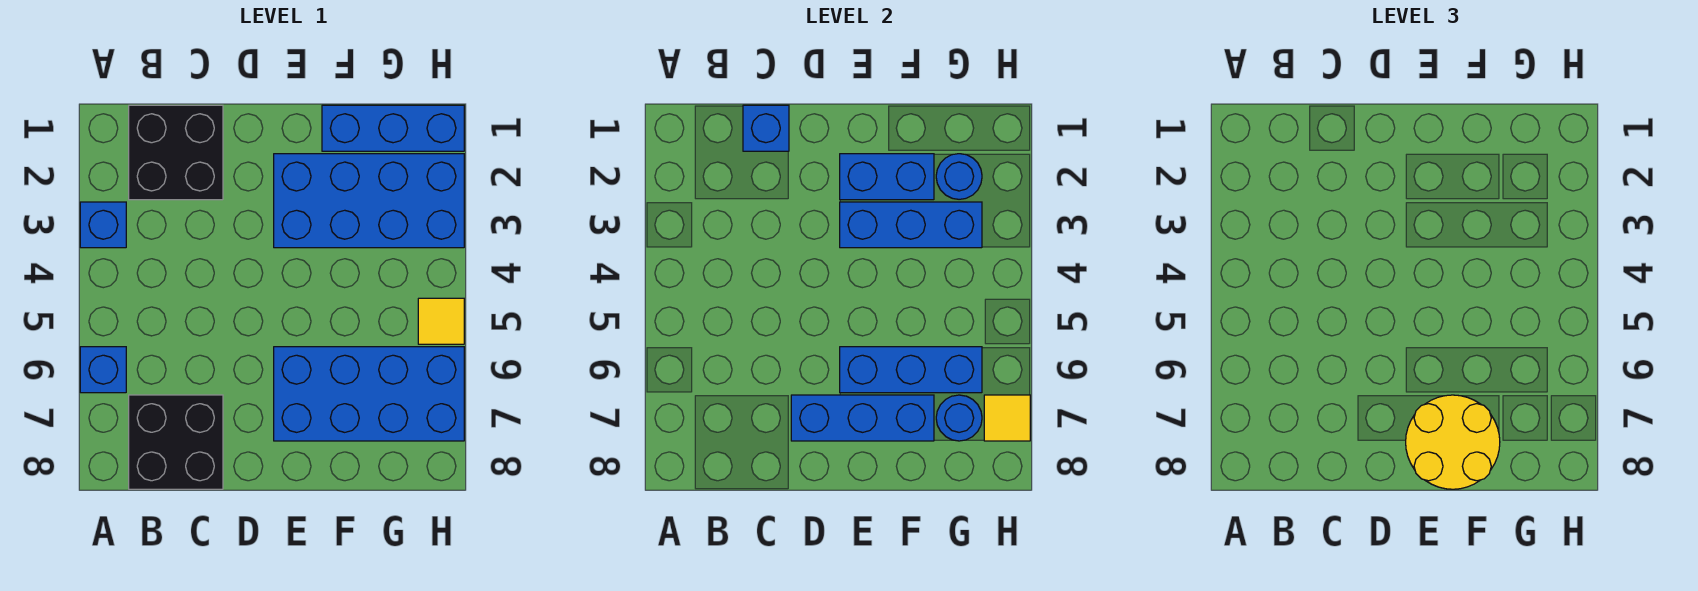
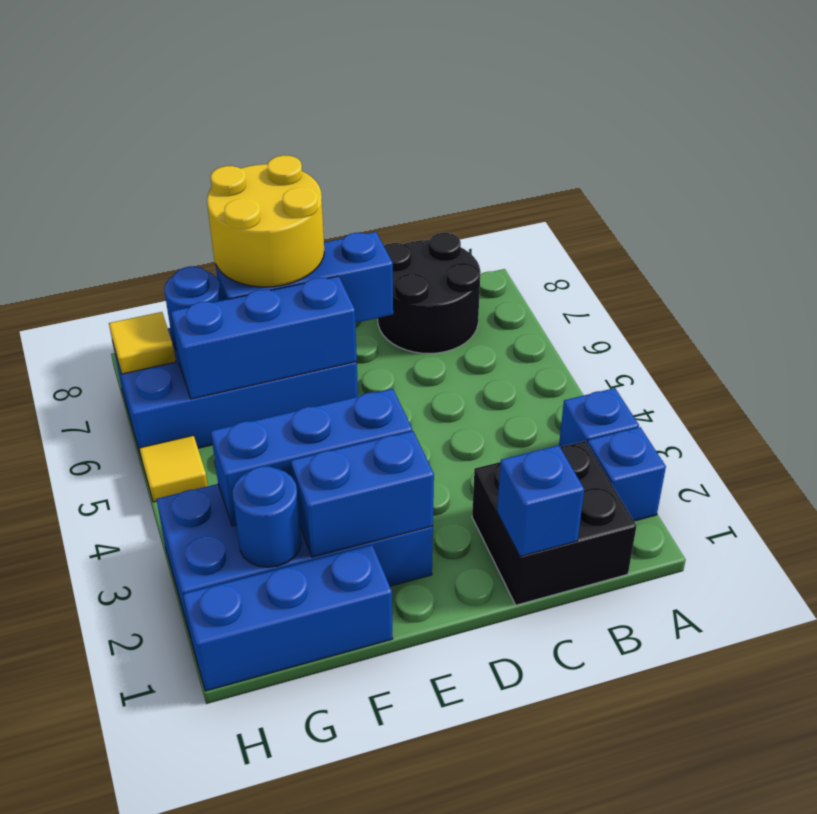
blue brick A6 level 1 -> blue brick A2 level 1
black brick B7:C8 level 1 -> black round brick B7:C8 level 1

